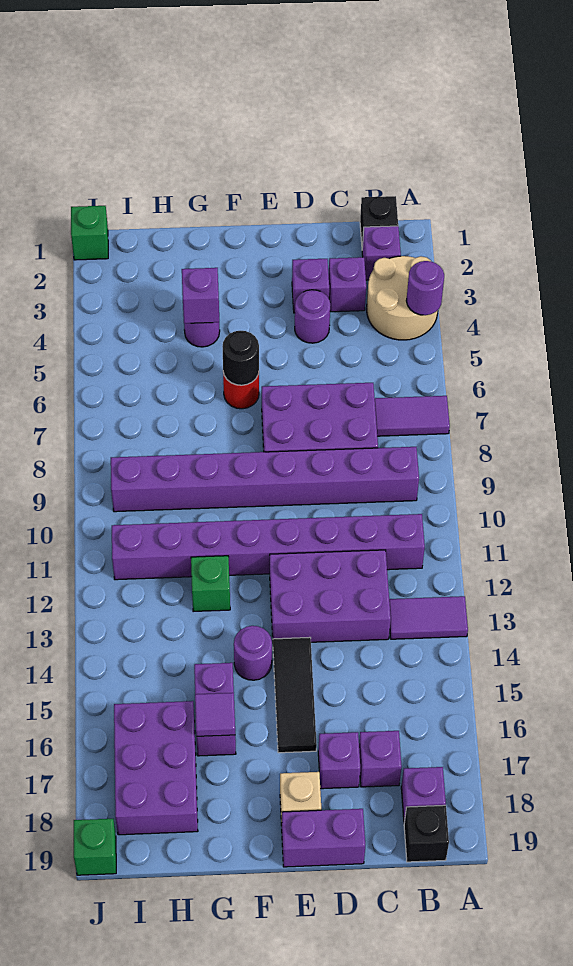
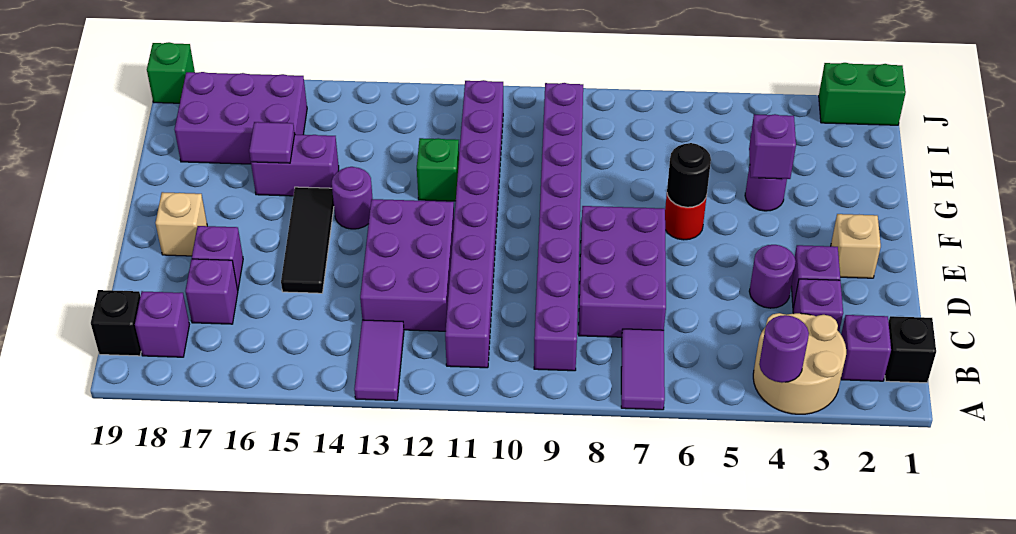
purple brick D19:E19 level 1 -> none
none -> tan brick E2 level 1
black tile E14:E16 level 1 -> black tile D15:F15 level 1
green brick J1 level 1 -> green brick J1:J2 level 1

